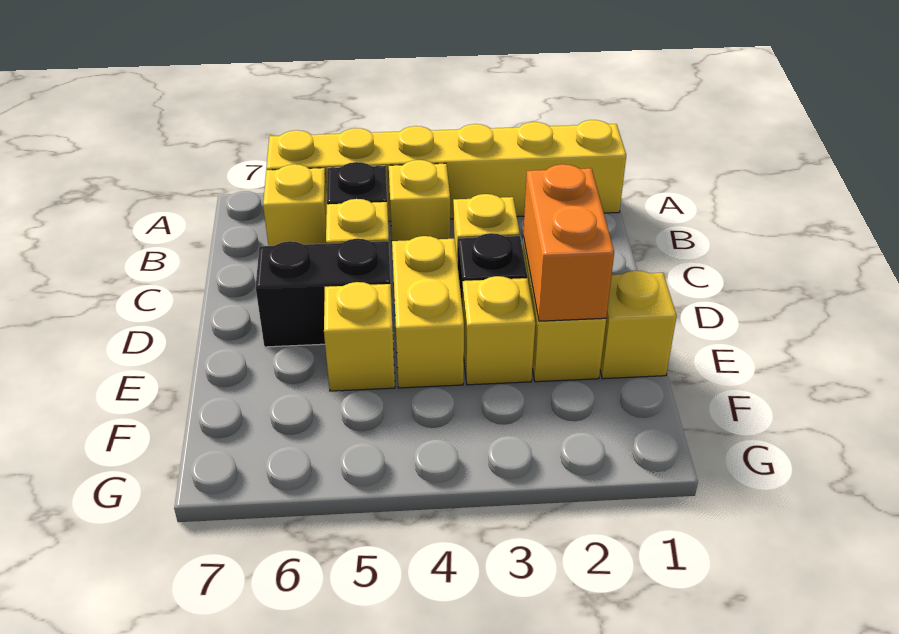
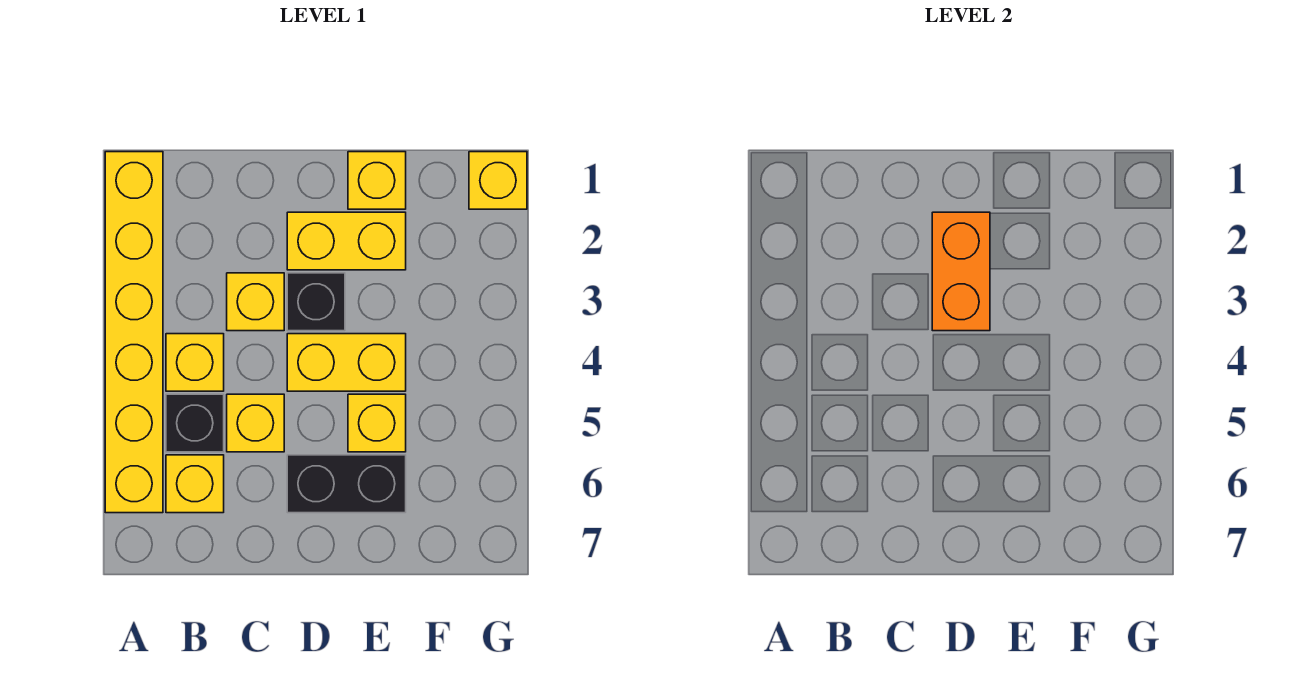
orange brick D2:E2 level 2 -> orange brick D2:D3 level 2
black brick D5:D6 level 1 -> black brick D6:E6 level 1
yellow brick E3 level 1 -> yellow brick G1 level 1

